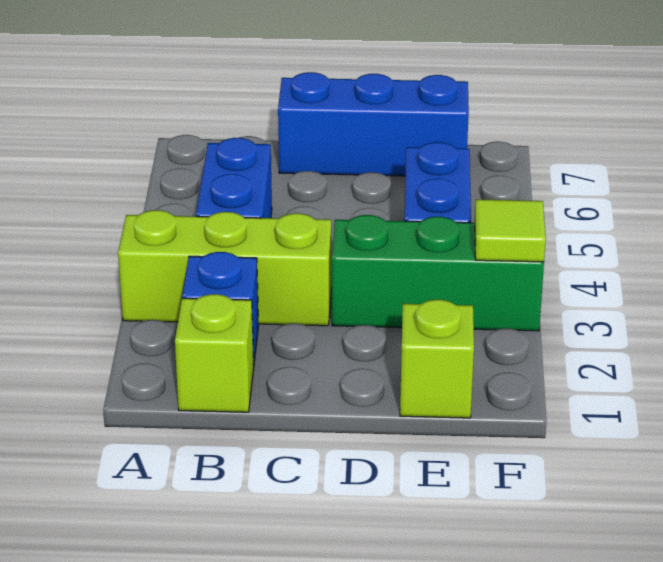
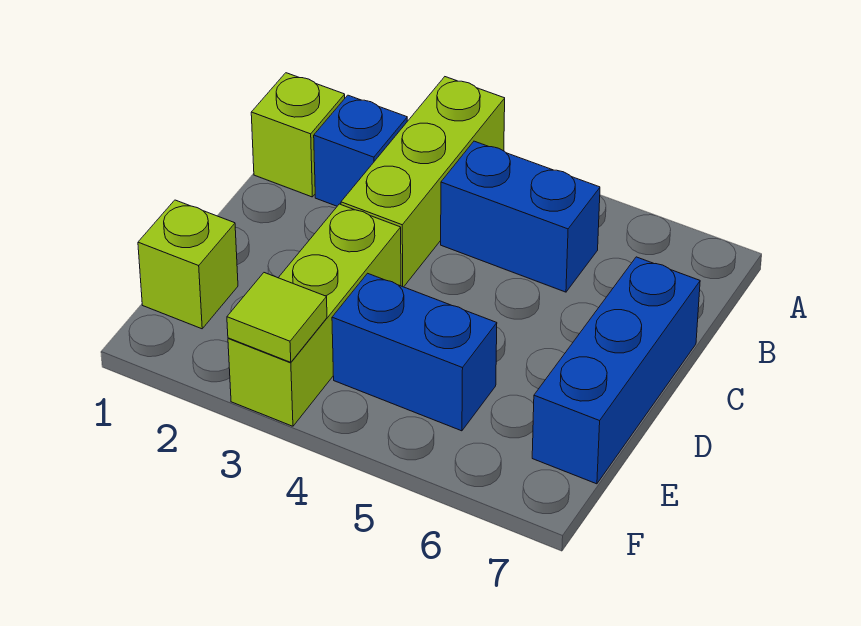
green brick D3:F3 level 1 -> lime brick D3:F3 level 1

